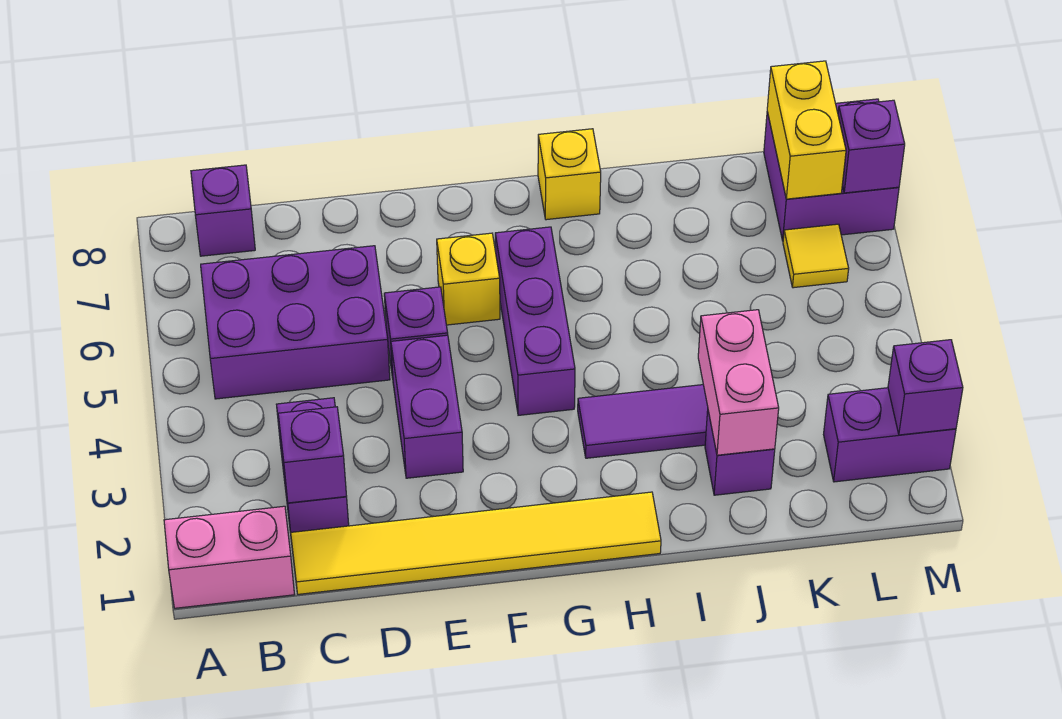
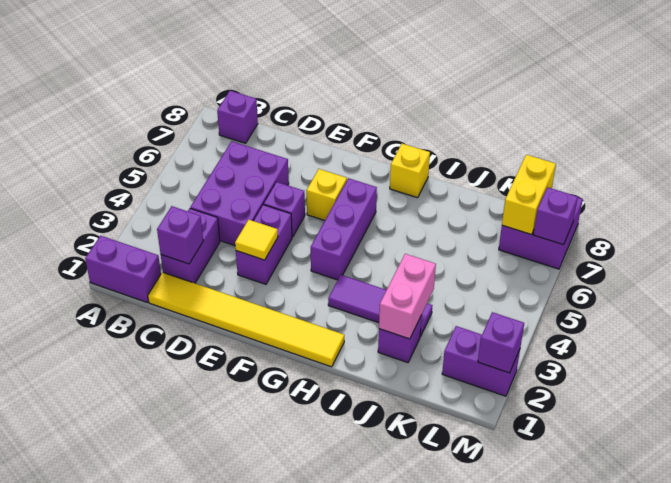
pink brick A1:B1 level 1 -> purple brick A1:B1 level 1
purple brick B5:D6 level 1 -> purple brick C4:D6 level 1
yellow tile L6 level 1 -> yellow tile E3 level 2

